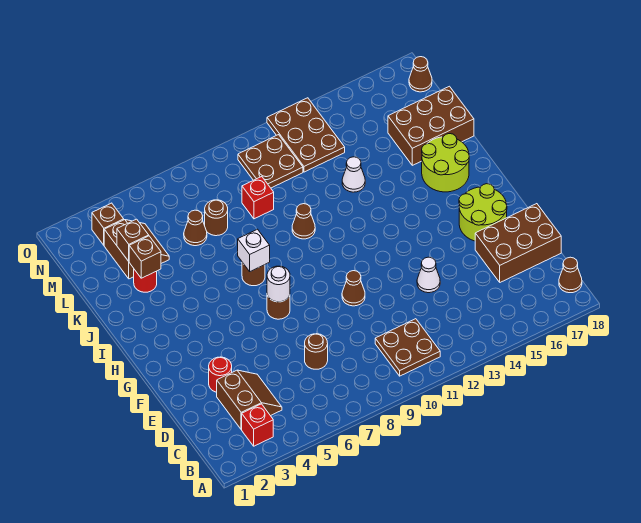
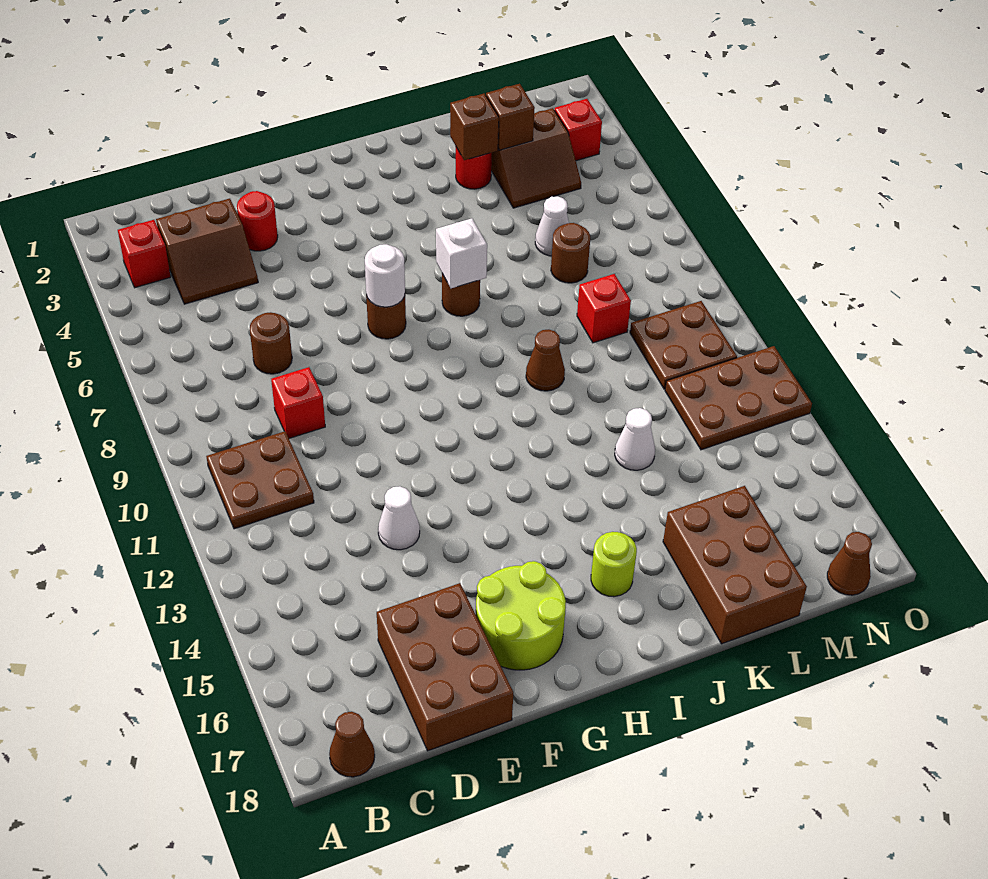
none -> red brick D9 level 1
brown cone F10 level 1 -> none
lime round brick I16:J17 level 1 -> lime round brick I16 level 1
brown cone L6 level 1 -> white cone L6 level 1
brown brick N3 level 1 -> red brick N3 level 1

